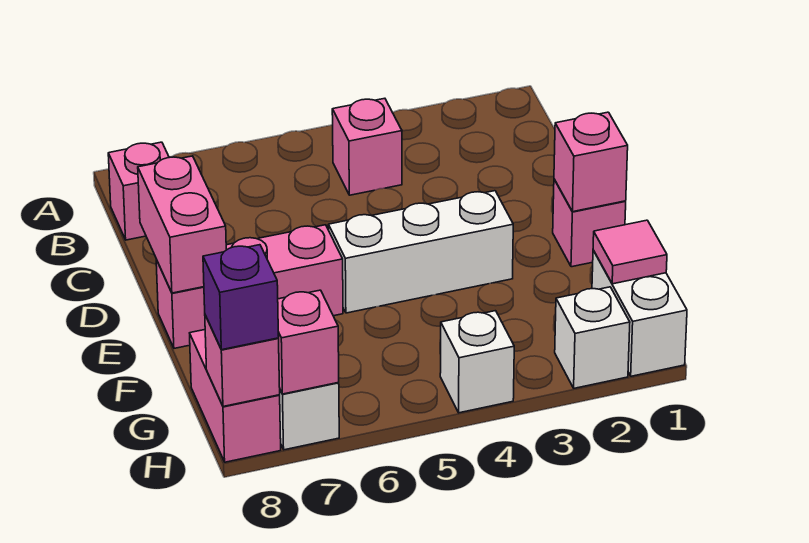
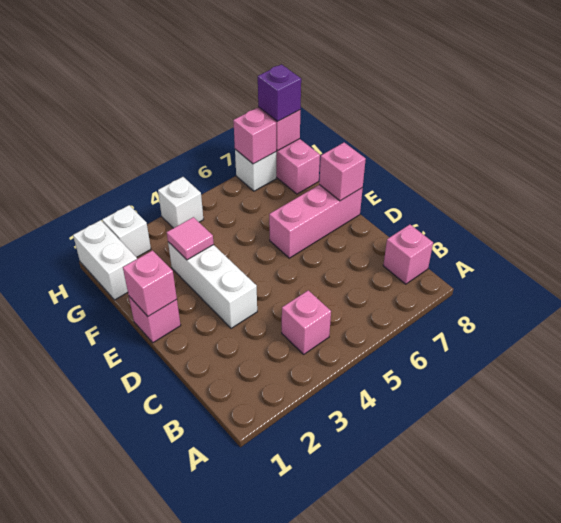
pink brick D8:E8 level 2 -> pink brick E8 level 2
white brick E3:E5 level 1 -> white brick D3:F3 level 1
pink tile G1 level 2 -> pink tile F3 level 2

